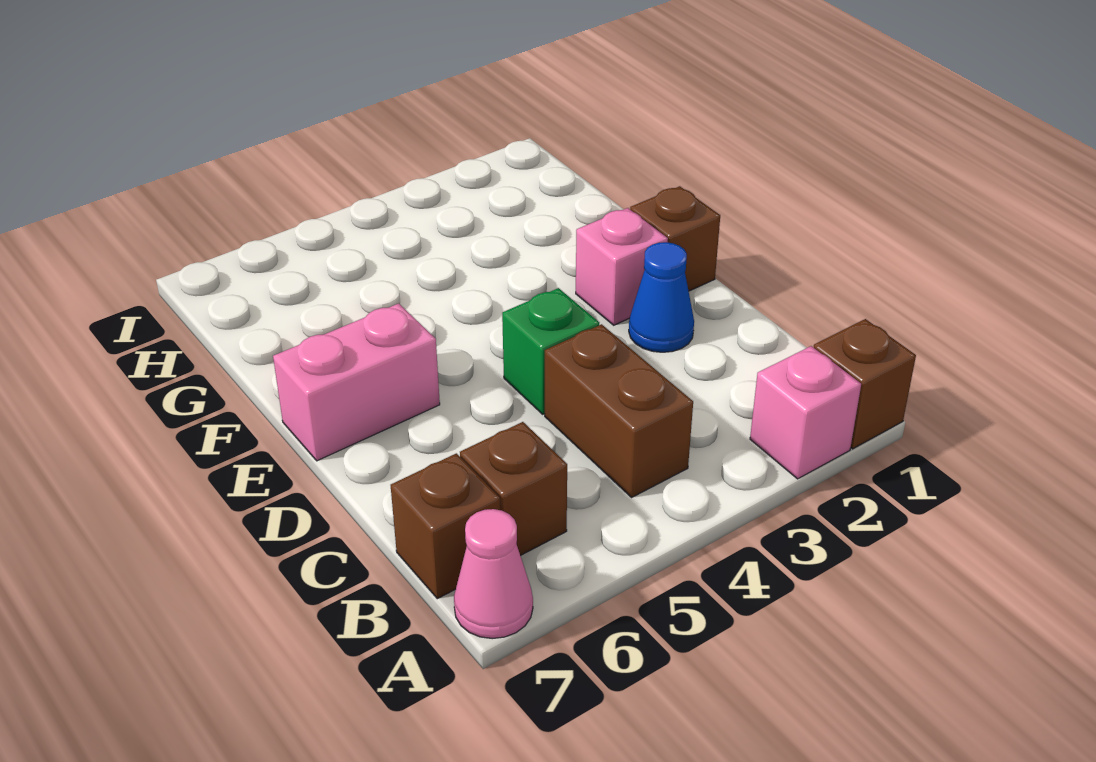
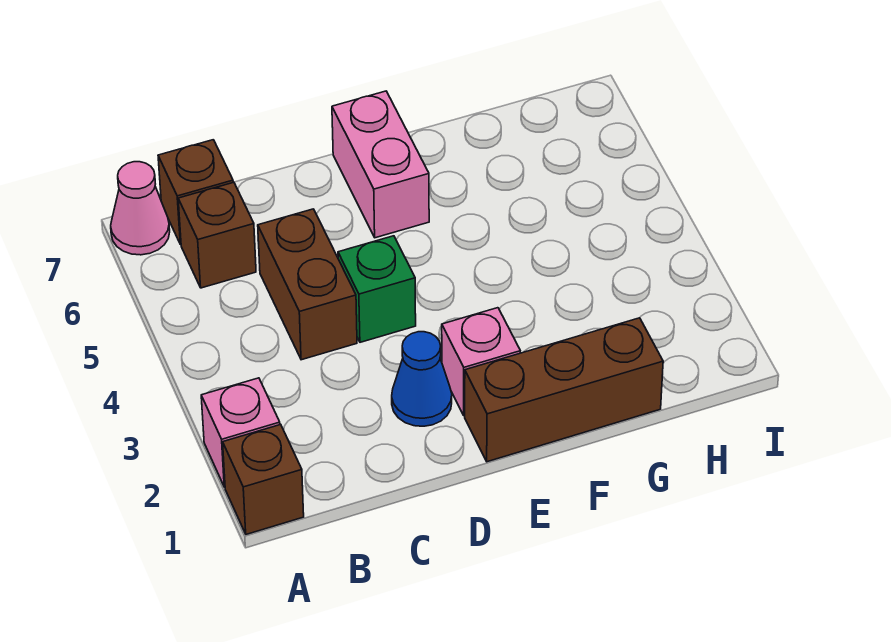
brown brick B4:C4 level 1 -> brown brick C4:C5 level 1
brown brick E1 level 1 -> brown brick E1:G1 level 1

